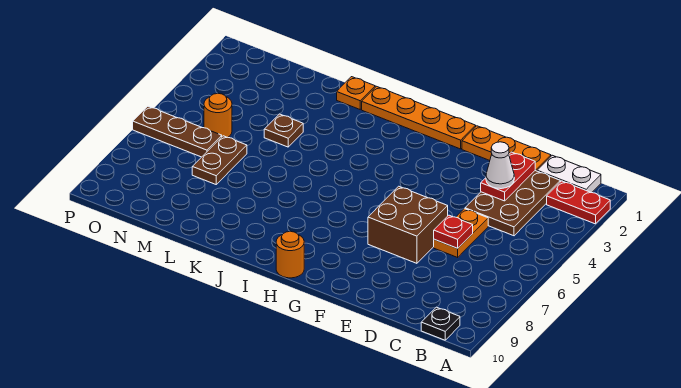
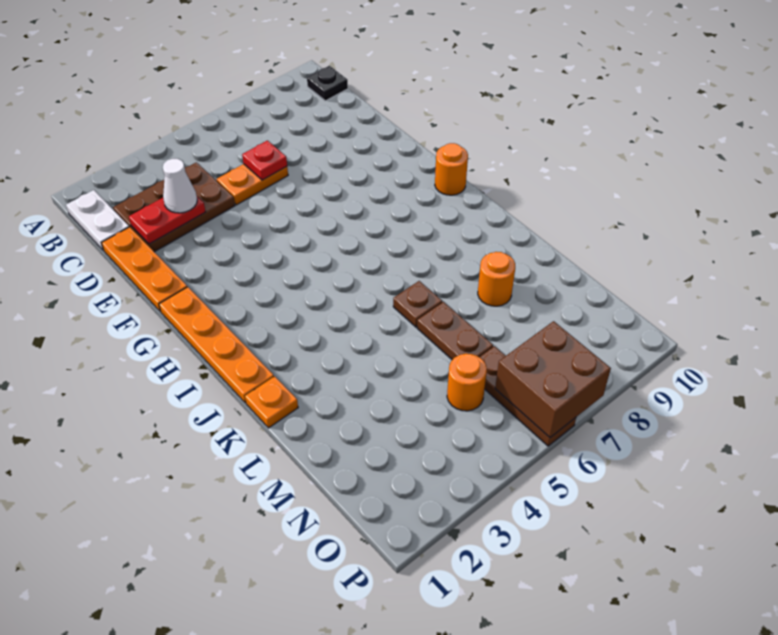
red plate A2:B2 level 1 -> none
brown brick E6:F7 level 1 -> brown brick O6:P7 level 2
brown plate L4 level 1 -> brown plate K6 level 1
none -> orange round brick L8 level 1
brown plate M6:M7 level 1 -> brown plate L6:M6 level 1

